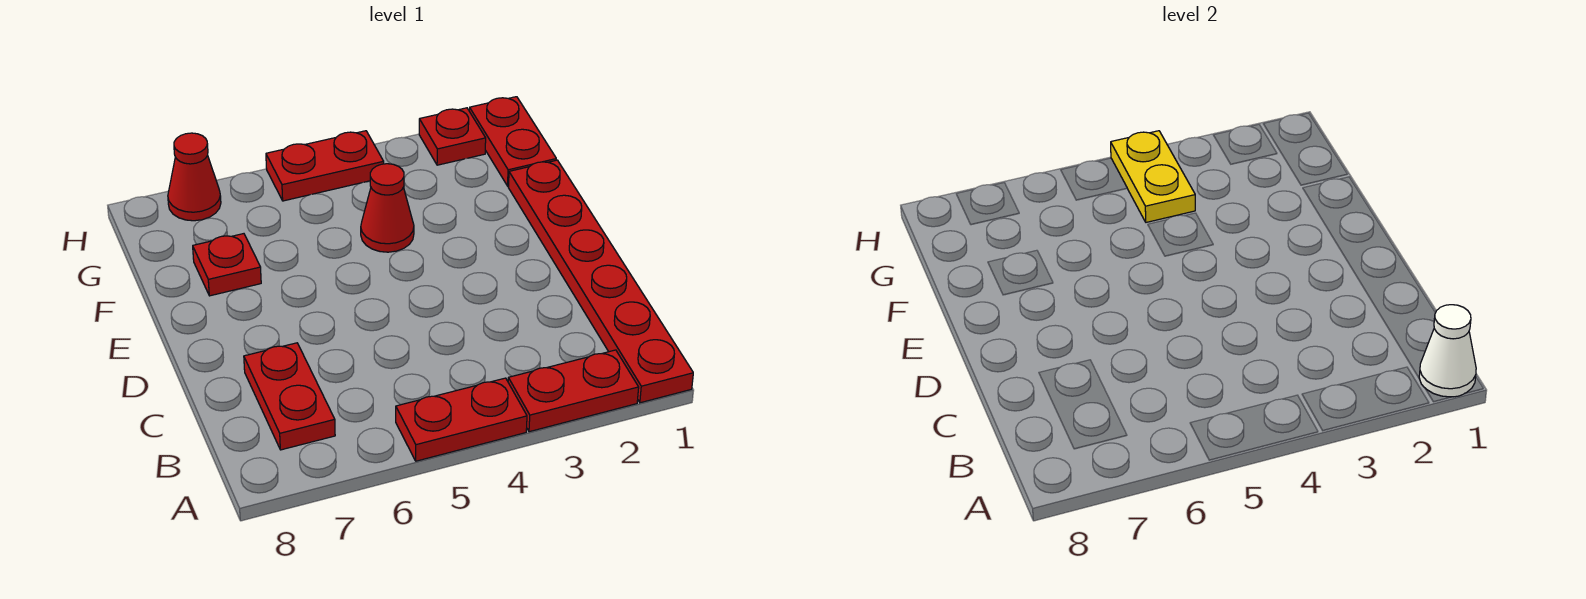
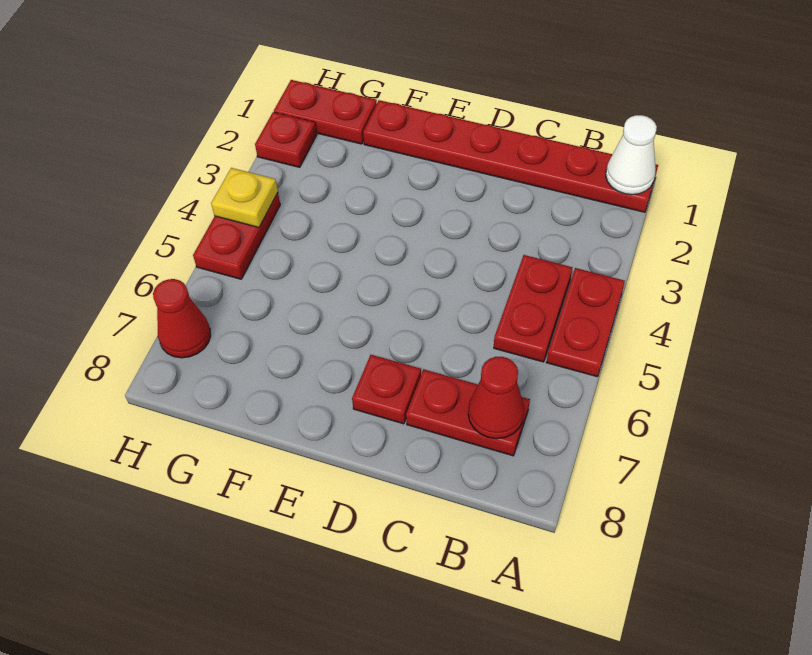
red plate A2:A3 level 1 -> red plate B4:B5 level 1
red cone F4 level 1 -> red cone B7 level 2
red plate F7 level 1 -> red plate D7 level 1
yellow plate G4:H4 level 2 -> yellow plate H4 level 2

